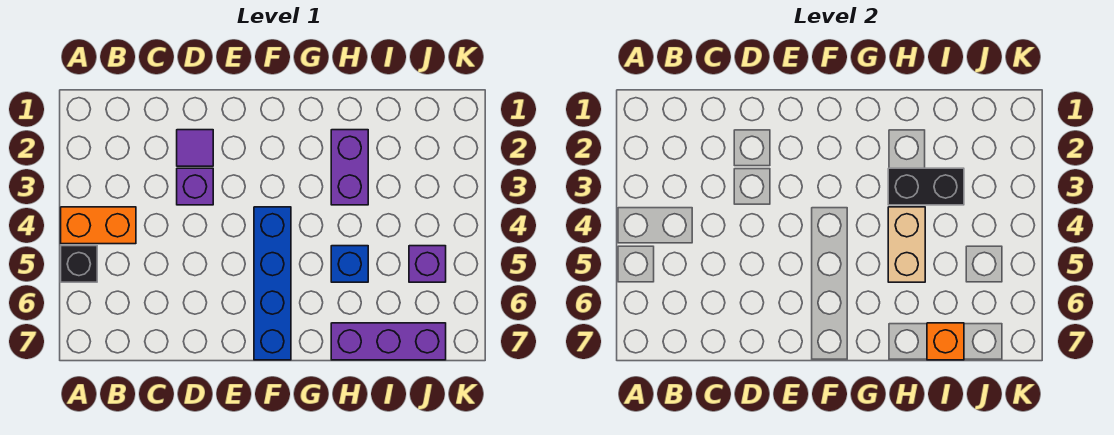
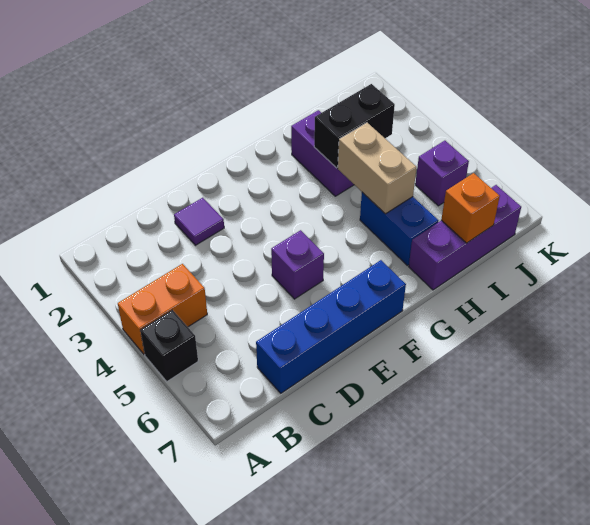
purple brick D3 level 1 -> purple brick E5 level 1
blue brick F4:F7 level 1 -> blue brick C7:F7 level 1
blue brick H5 level 1 -> blue brick H5:H6 level 1

